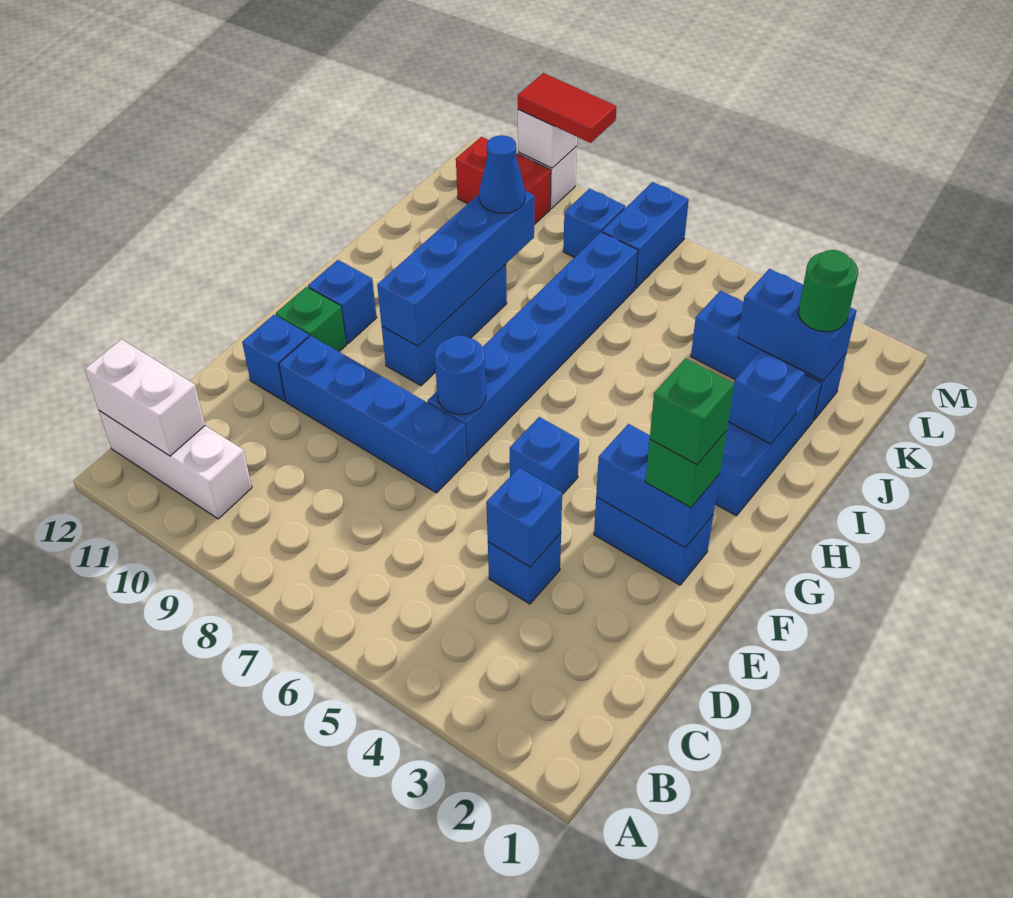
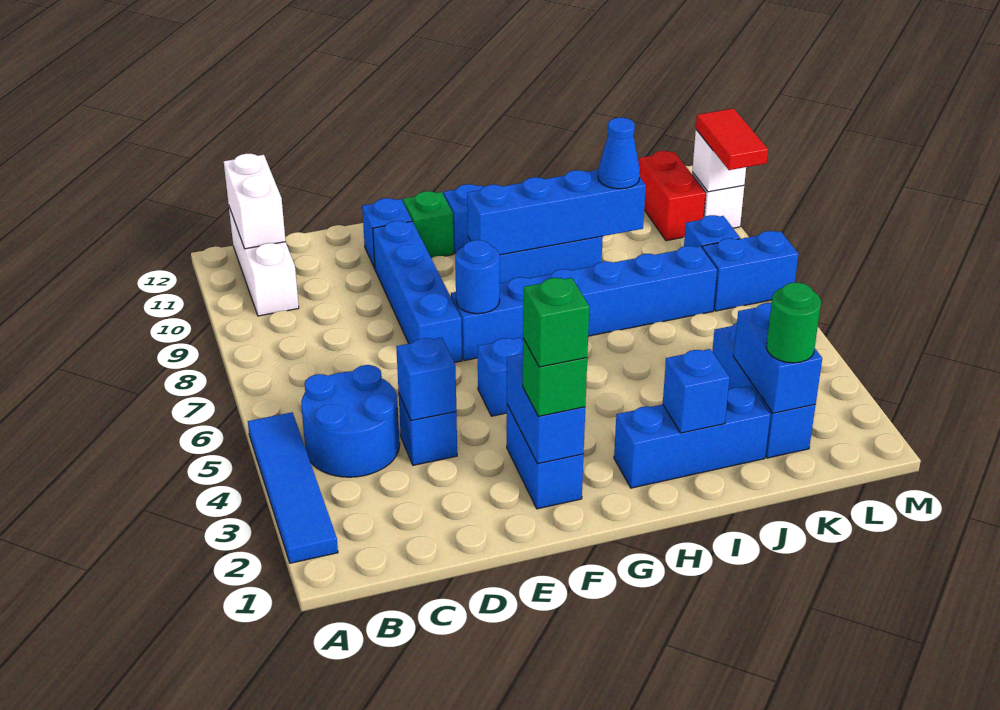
none -> blue tile A2:A5 level 1
none -> blue round brick B4:C5 level 1

